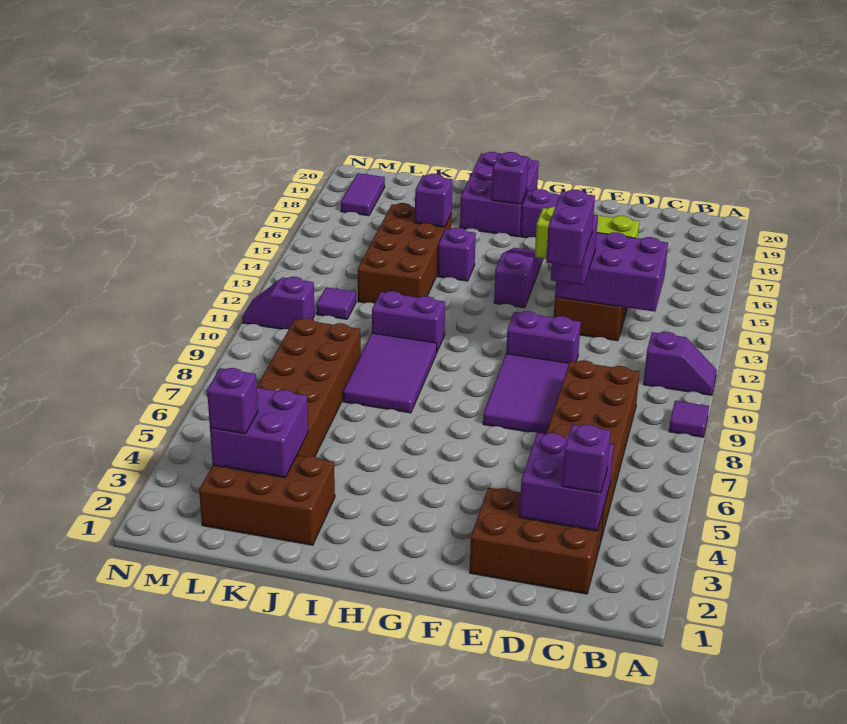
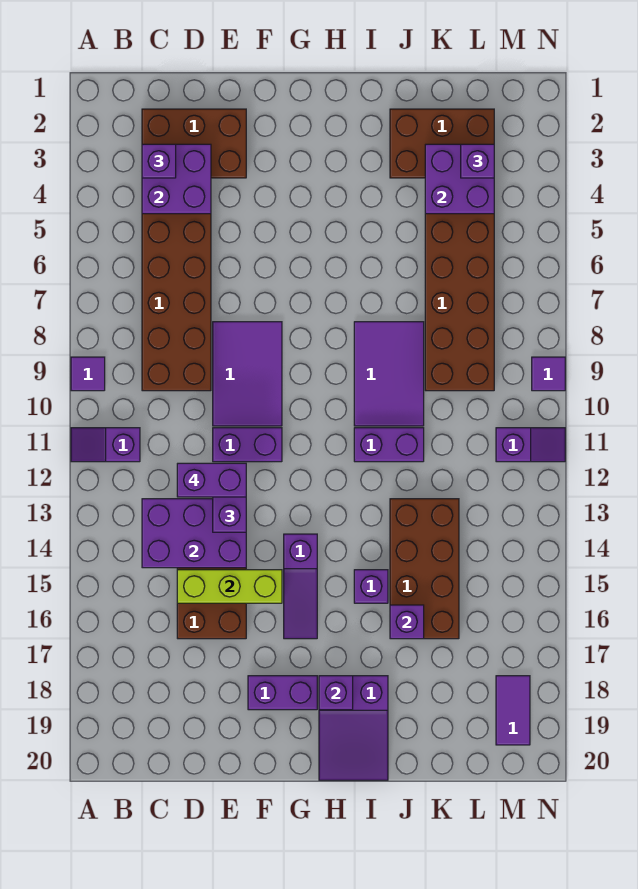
purple brick E11:E12 level 4 -> purple brick D12:E12 level 4
purple brick H18:I20 level 1 -> purple slope H18:I20 level 1 top 18
purple tile L12 level 1 -> purple tile N9 level 1

